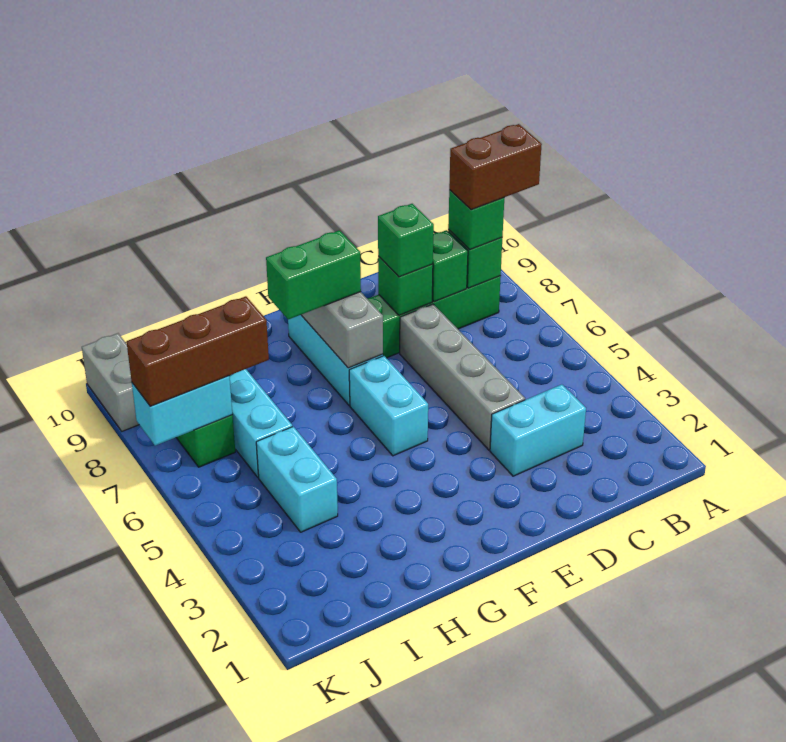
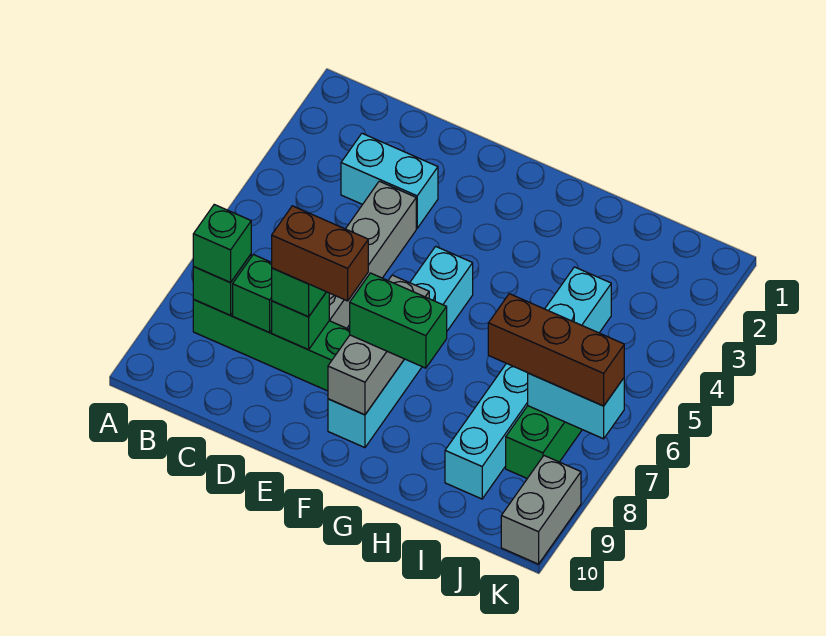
brown brick A8:B8 level 4 -> brown brick D8:E8 level 4

